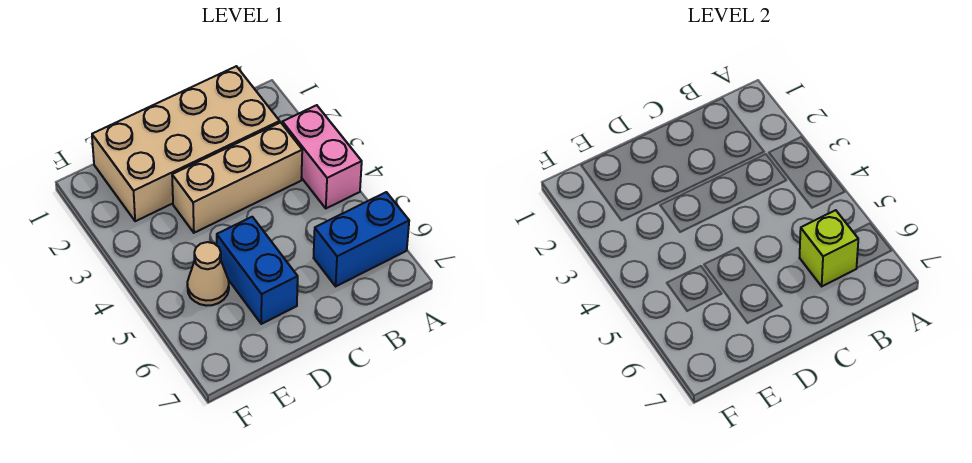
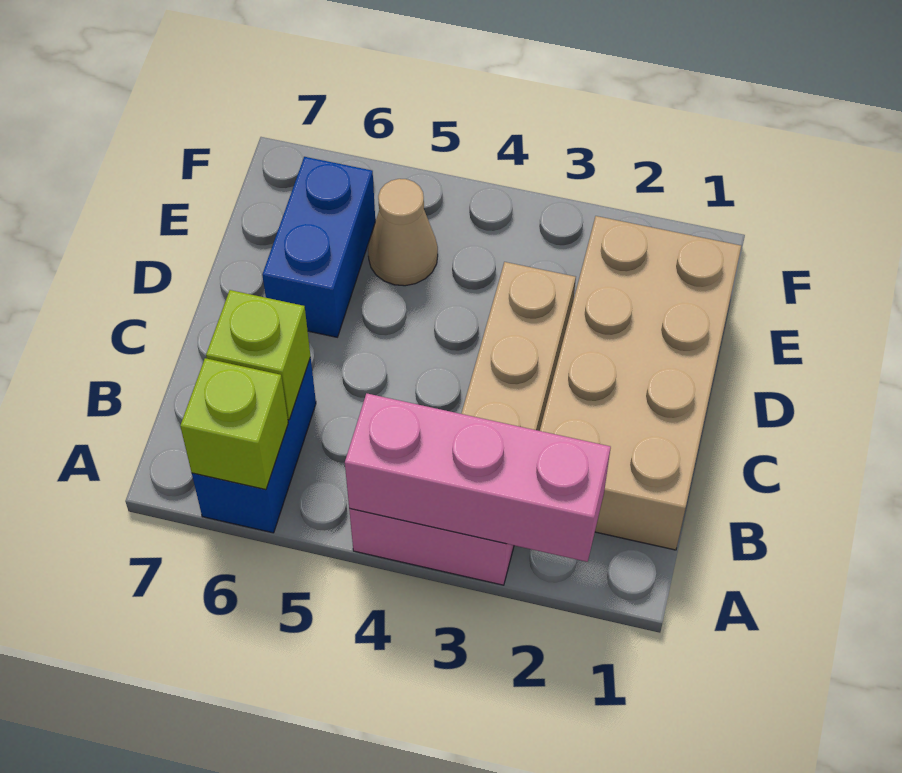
none -> pink brick A2:A4 level 2
none -> lime brick A6 level 2
blue brick D5:D6 level 1 -> blue brick D6:E6 level 1

